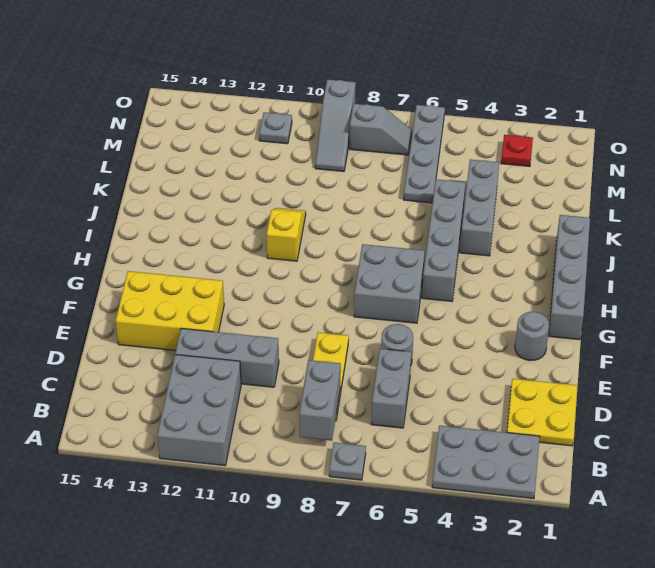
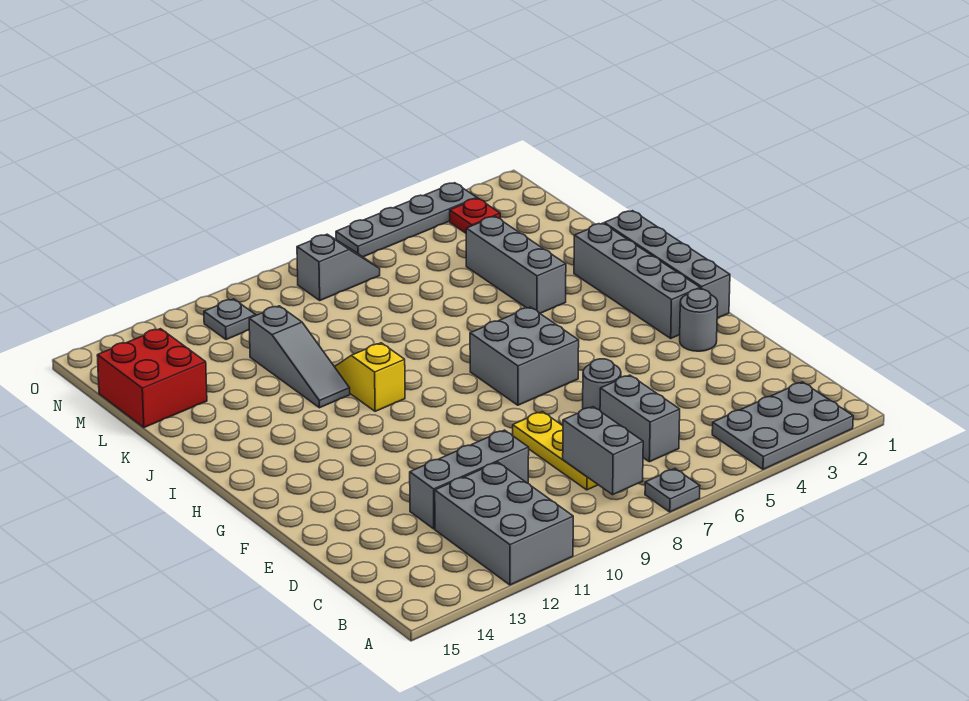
yellow plate C1:D2 level 1 -> none
yellow brick E12:F14 level 1 -> none
grey brick H5:K5 level 1 -> grey brick G2:J2 level 1
grey plate L6:O6 level 1 -> grey plate O3:O6 level 1
none -> red brick L14:M15 level 1
grey slope M9:O9 level 1 top O -> grey slope J11:L11 level 1 top L

